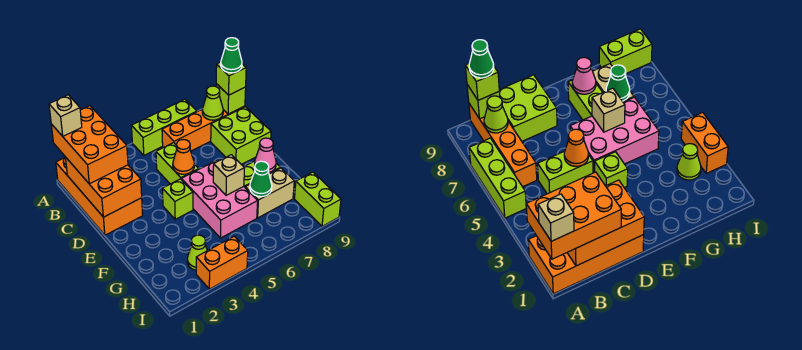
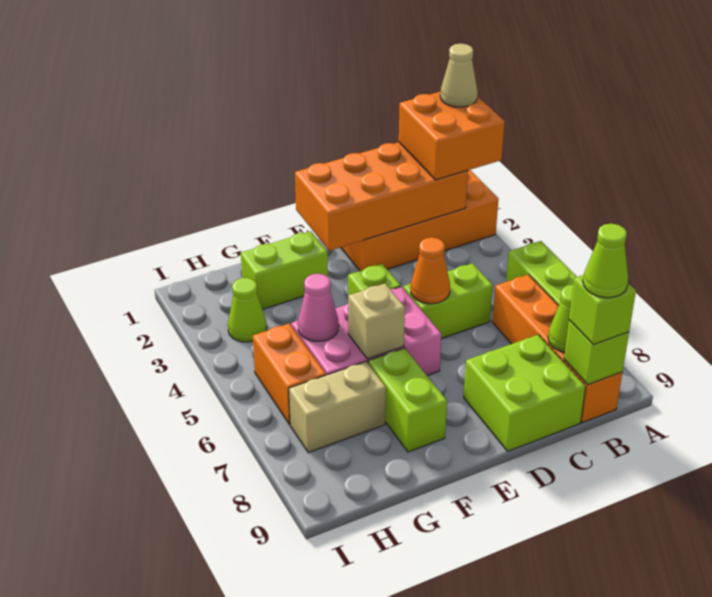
orange brick A1:C2 level 3 -> orange brick A1:B2 level 3
tan brick A1 level 4 -> tan cone A1 level 4
orange brick B1:D2 level 2 -> orange brick B1:E2 level 2
green cone B9 level 4 -> lime cone B9 level 4
pink cone F8 level 2 -> pink cone G5 level 2
tan brick G7:G8 level 1 -> tan brick G7:H7 level 1
green cone G7 level 2 -> none
lime brick H9:I9 level 1 -> lime brick F2:G2 level 1
orange brick I3:I4 level 1 -> orange brick H5:H6 level 1

